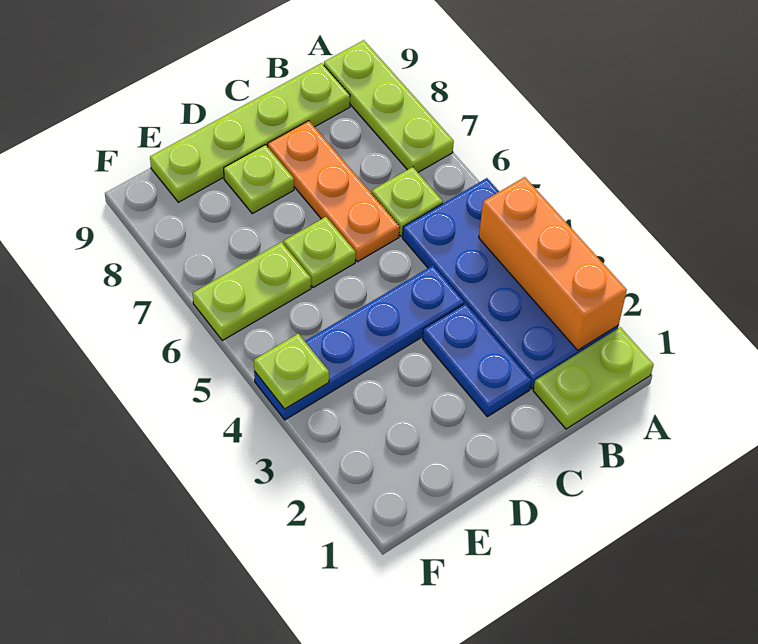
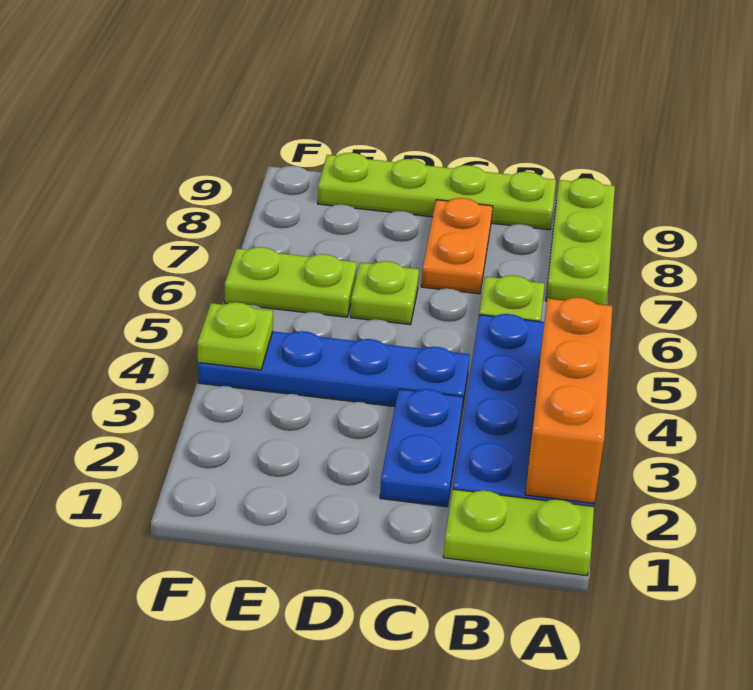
orange plate C6:C8 level 1 -> orange plate C7:C8 level 1
lime plate D8 level 1 -> none

